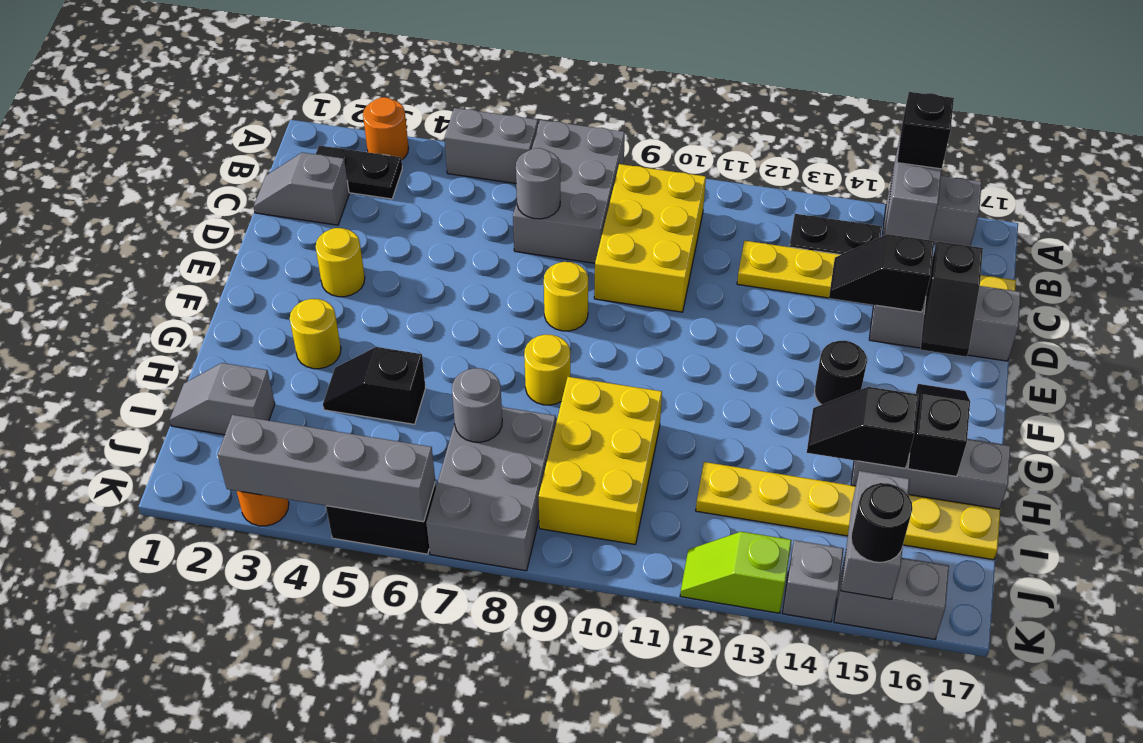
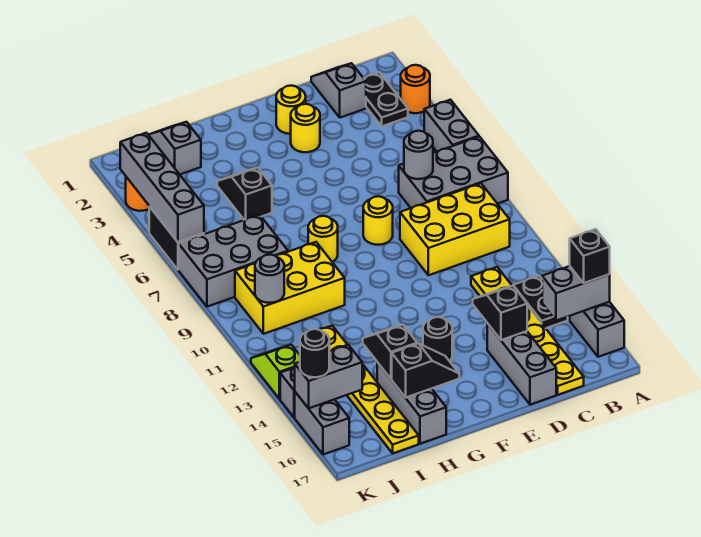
black slope D16:E16 level 2 top D -> none
yellow round brick G3 level 1 -> yellow round brick E2 level 1
grey round brick I7 level 2 -> grey round brick J10 level 2

